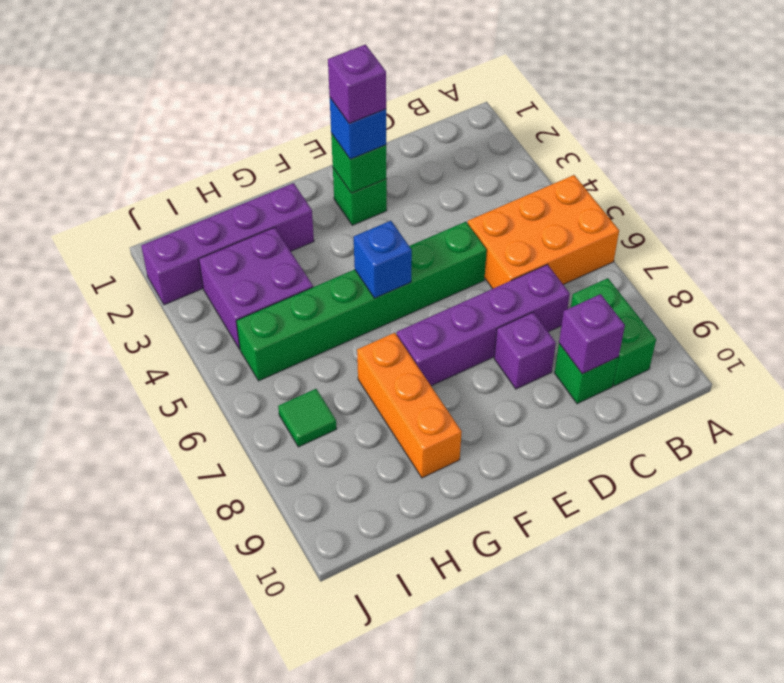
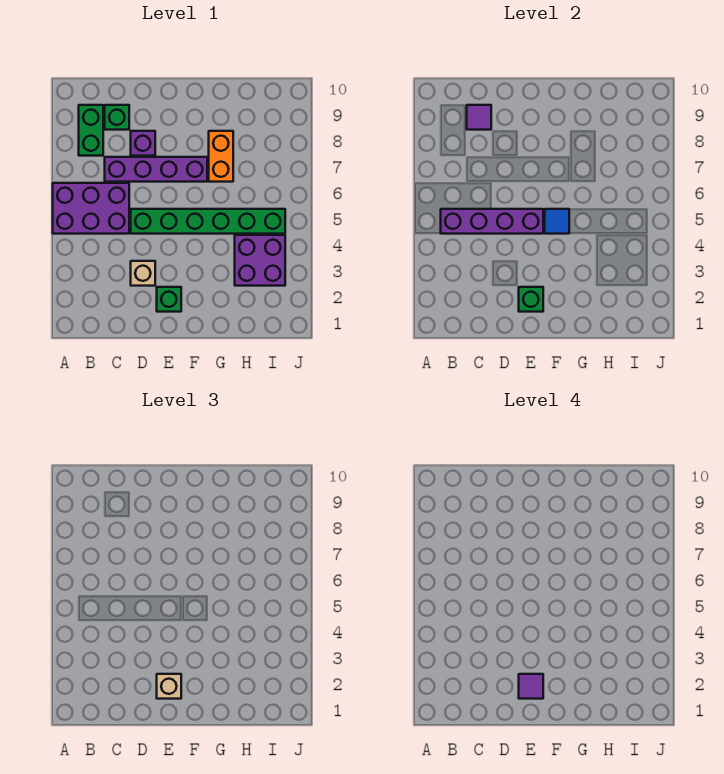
orange brick A5:C6 level 1 -> purple brick A5:C6 level 1
purple brick C9 level 2 -> purple tile C9 level 2
none -> tan brick D3 level 1
blue brick E2 level 3 -> tan brick E2 level 3
purple brick E2 level 4 -> purple tile E2 level 4
blue brick F5 level 2 -> blue tile F5 level 2
purple brick G2:J2 level 1 -> purple brick B5:E5 level 2
orange brick G7:G9 level 1 -> orange brick G7:G8 level 1
green tile I7 level 1 -> none

